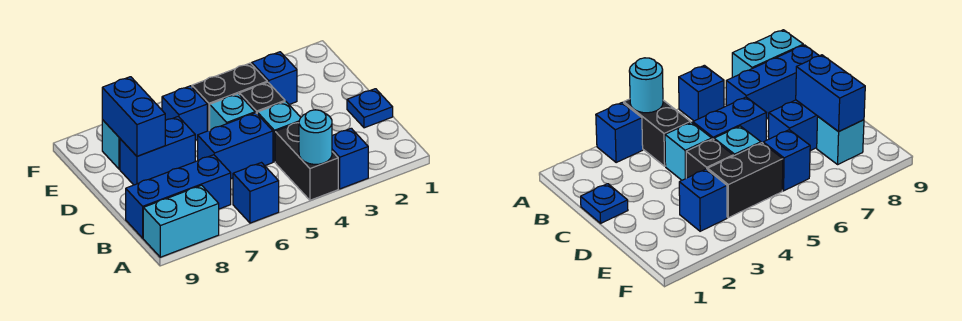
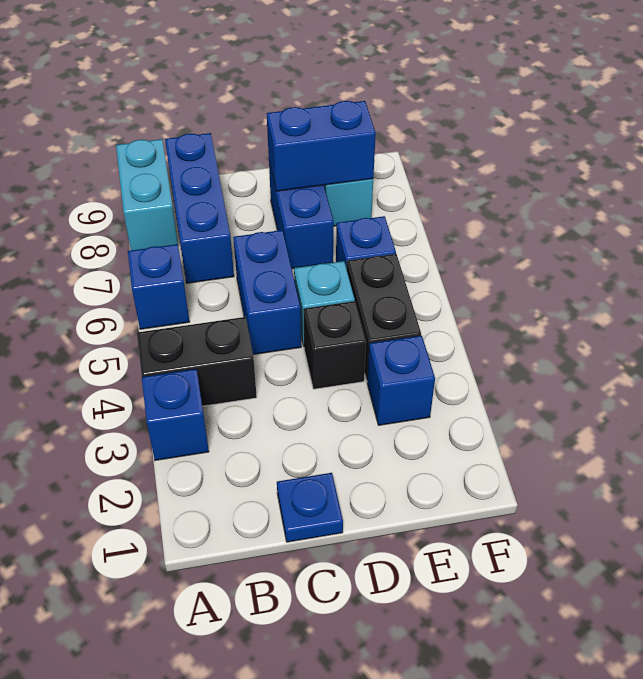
cyan round brick A4 level 2 -> none
cyan brick C4 level 1 -> none

